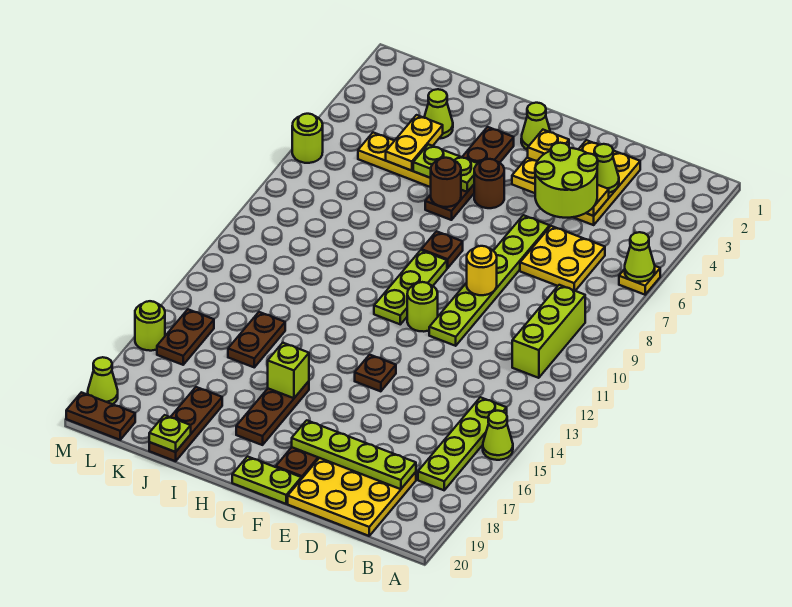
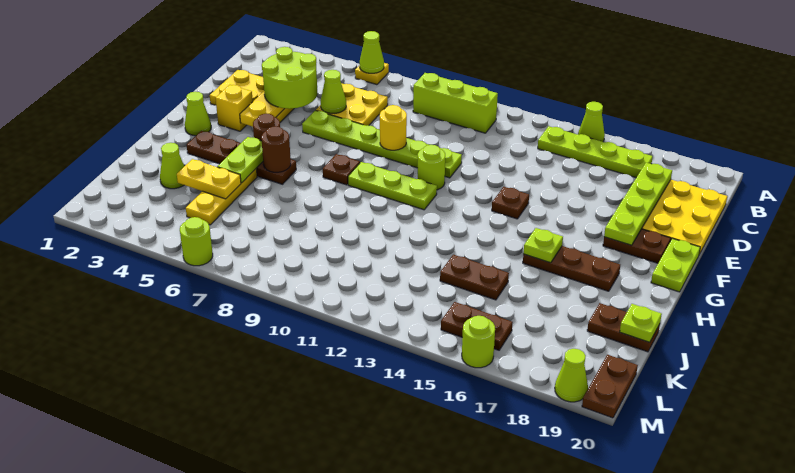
lime cone D3 level 2 -> lime cone D6 level 2
lime brick H16 level 2 -> lime plate H16 level 2
brown plate J18:J20 level 1 -> brown plate J19:J20 level 1

